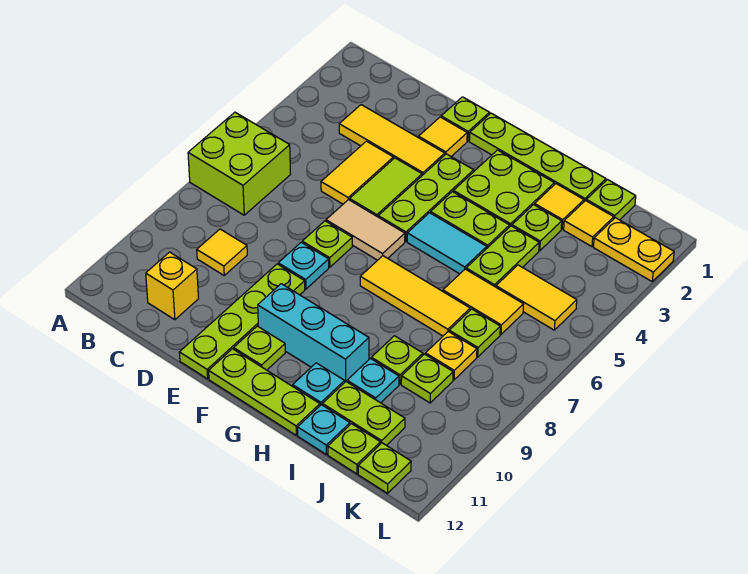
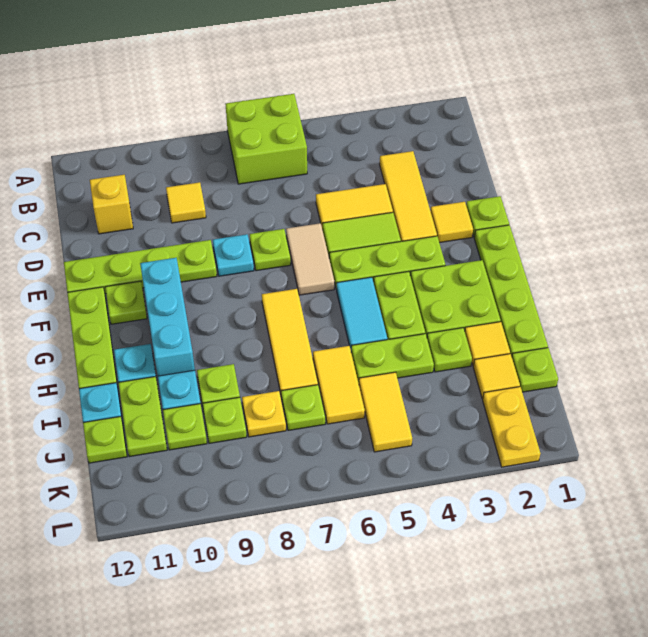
lime plate K12 level 1 -> lime plate J10 level 1

